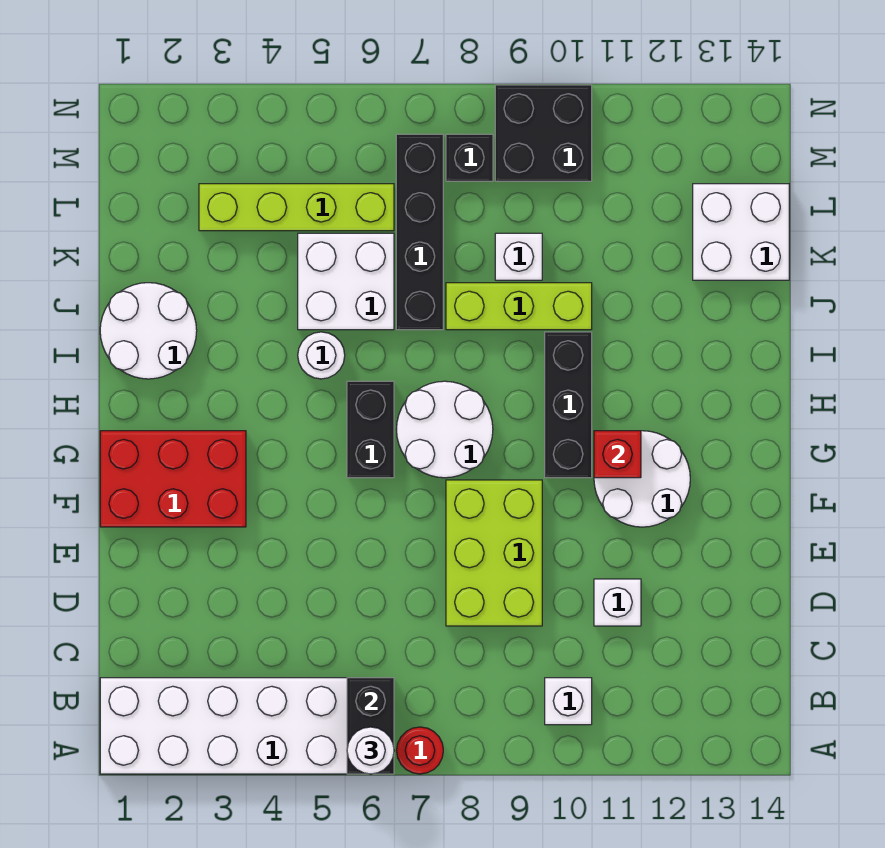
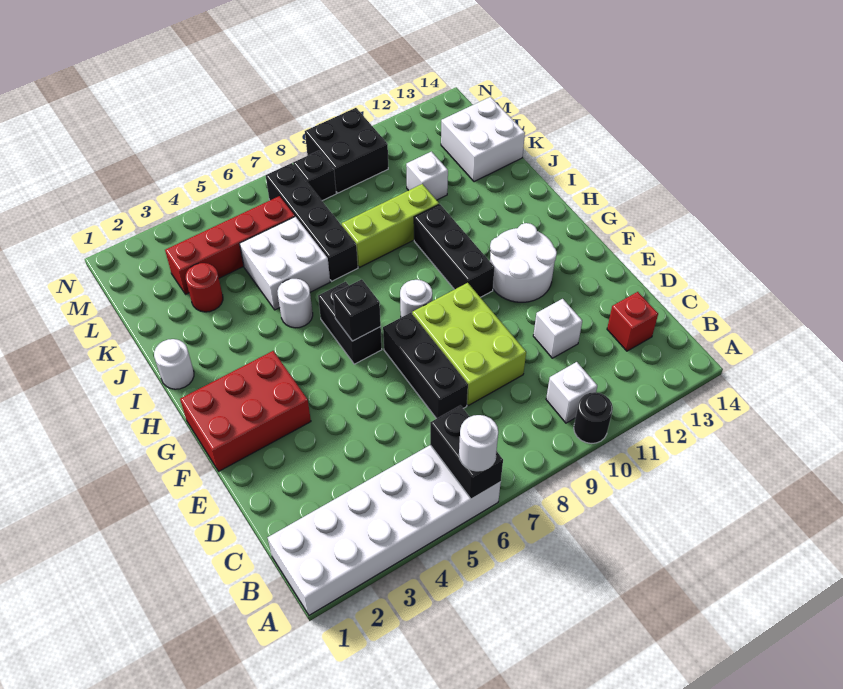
red round brick A7 level 1 -> red round brick K3 level 1
none -> black round brick A10 level 1
none -> black brick D7:F7 level 1
none -> black brick G6 level 2
white round brick G7:H8 level 1 -> white round brick G8 level 1
red brick G11 level 2 -> red brick C13 level 1
white round brick I1:J2 level 1 -> white round brick I1 level 1
white brick K9 level 1 -> white brick K11 level 1
lime brick L3:L6 level 1 -> red brick L3:L6 level 1

